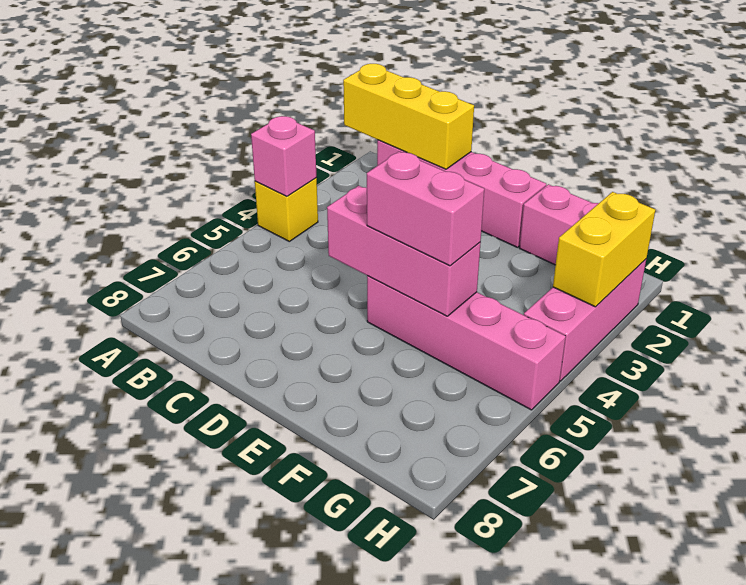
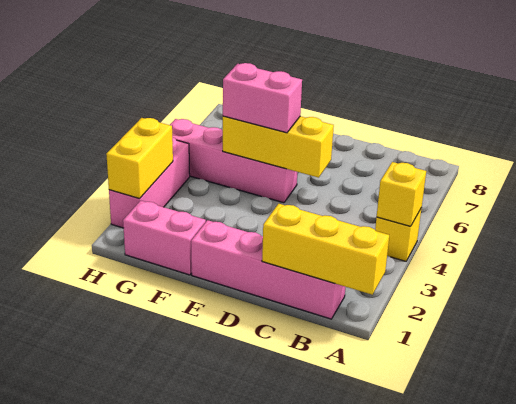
pink brick A4 level 2 -> yellow brick A4 level 2
pink brick D5:F5 level 2 -> yellow brick D5:F5 level 2

